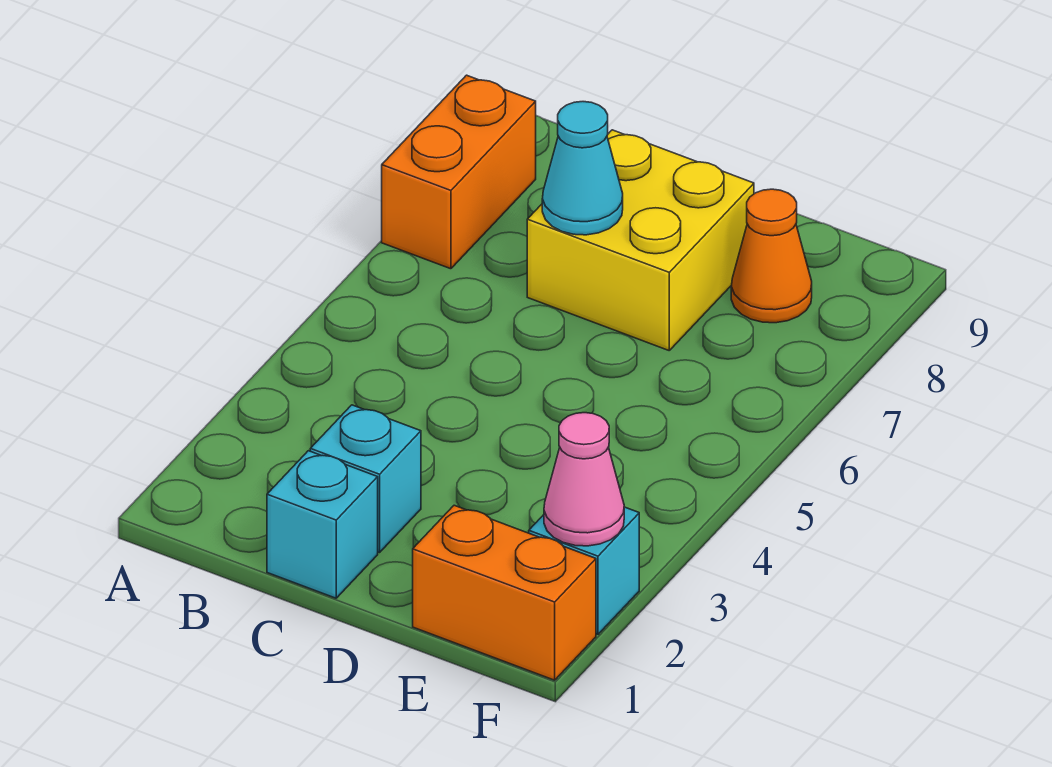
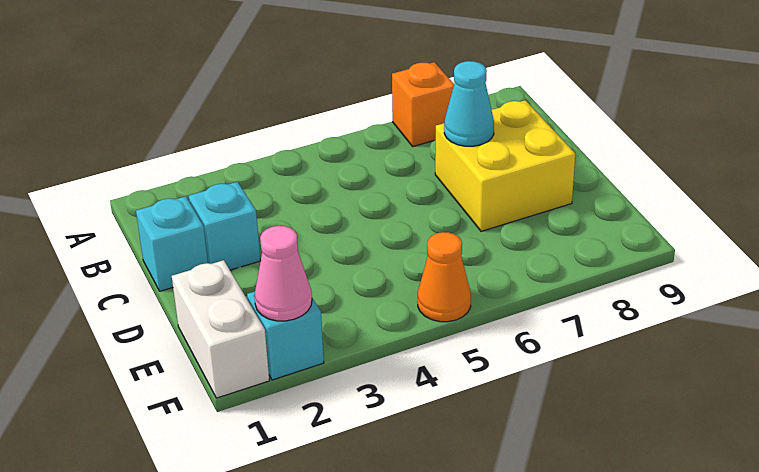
orange brick A7:A8 level 1 -> orange brick A7 level 1
orange brick E1:F1 level 1 -> white brick E1:F1 level 1
orange cone E8 level 1 -> orange cone F5 level 1

